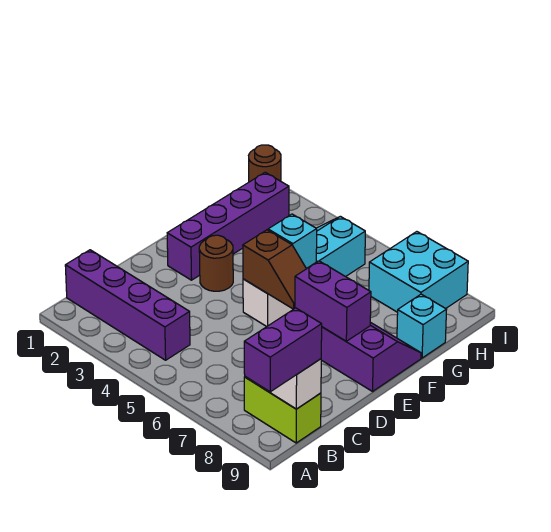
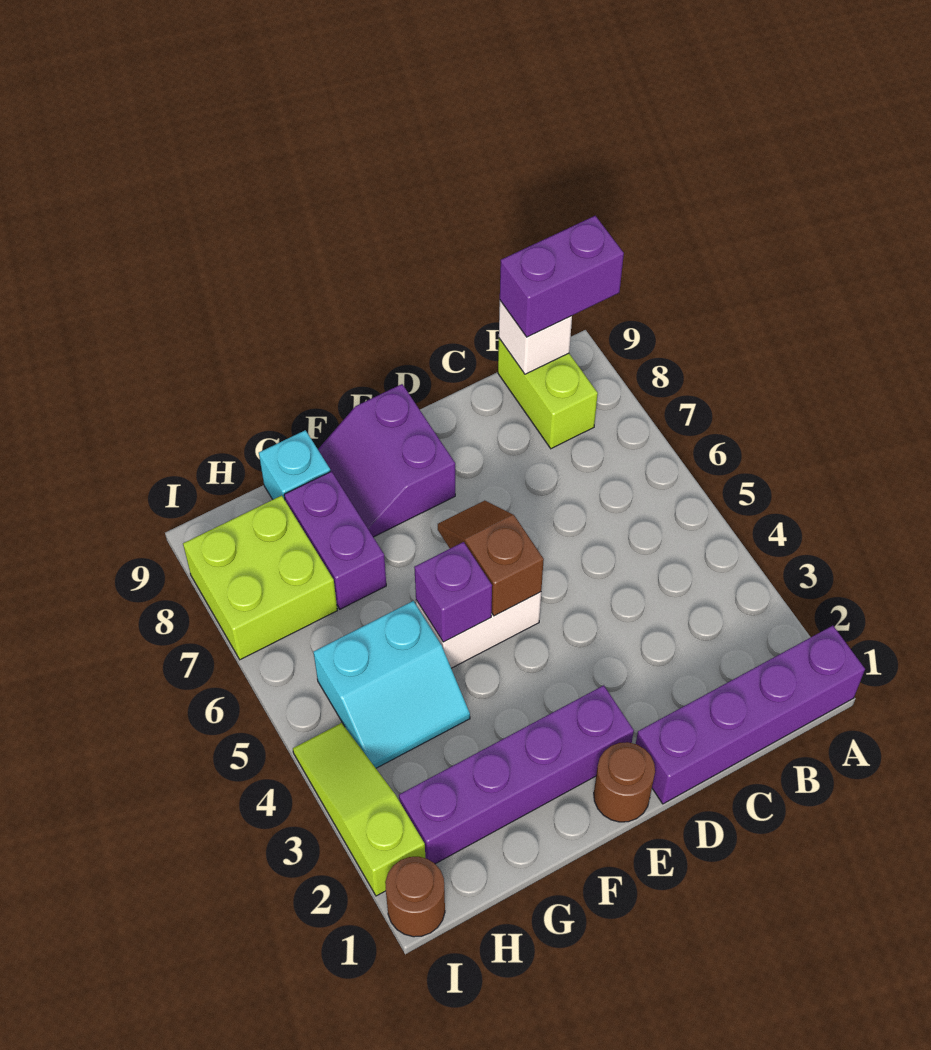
purple brick B1:B4 level 1 -> purple brick A1:D1 level 1
brown round brick E3 level 1 -> brown round brick E1 level 1
purple brick E7:E8 level 2 -> purple brick G7:G8 level 1
cyan brick F5 level 2 -> purple brick F5 level 2
cyan brick H7:I8 level 1 -> lime brick H7:I8 level 1
none -> lime slope I2:I4 level 1 top 2

